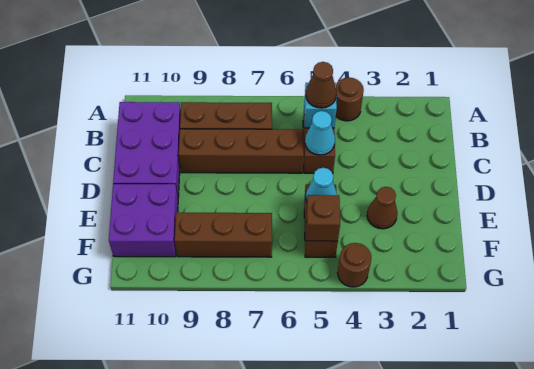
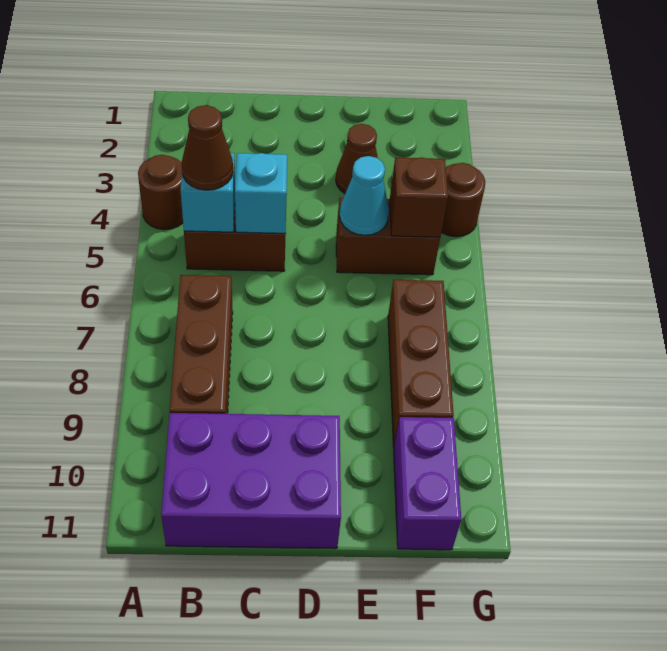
cyan cone C5 level 2 -> cyan brick C5 level 2
brown brick C6:C9 level 1 -> none
purple brick E10:F11 level 1 -> purple brick F10:F11 level 1

